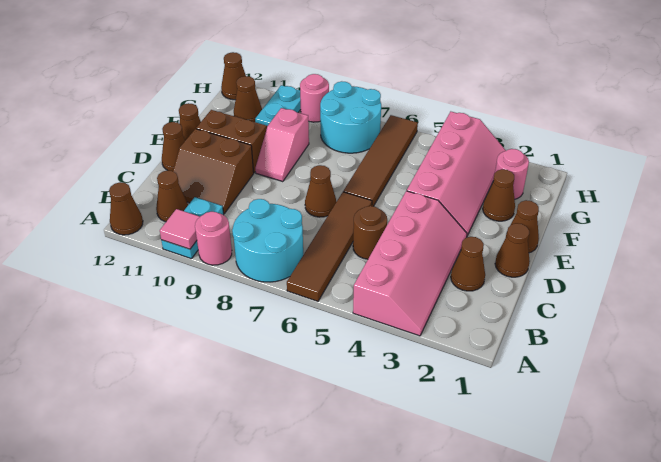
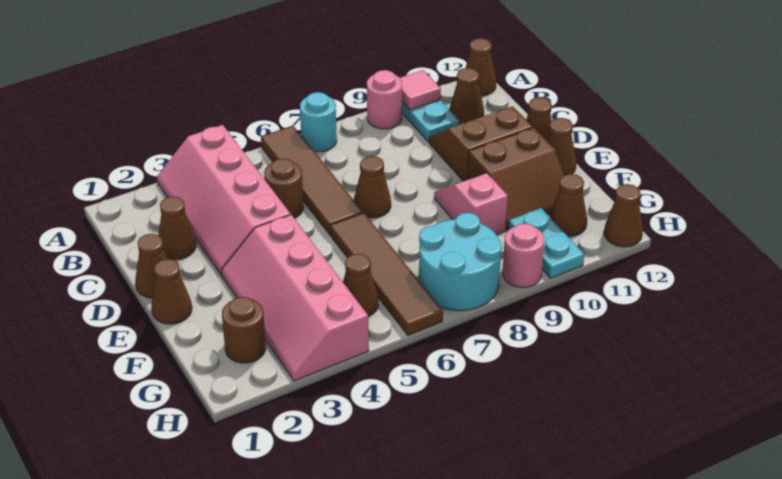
cyan round brick A7:B8 level 1 -> cyan round brick A7 level 1
brown cone F2 level 1 -> brown cone G5 level 1
pink round brick G2 level 1 -> brown round brick G2 level 1

